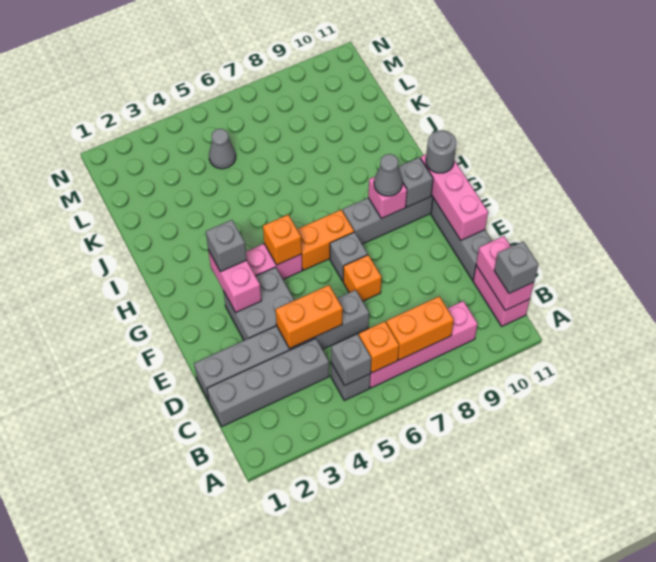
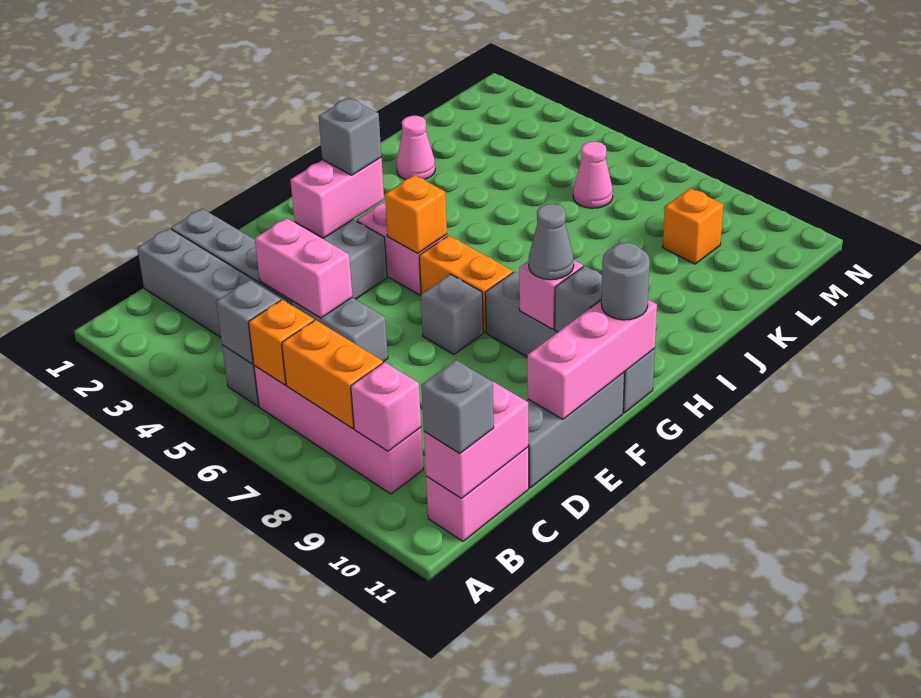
none -> pink brick B9 level 2
orange brick D4:D5 level 2 -> pink brick D4:D5 level 2
orange brick E7 level 1 -> orange brick L9 level 1
none -> pink cone J2 level 1
grey cone L5 level 1 -> none
none -> pink cone L6 level 1

